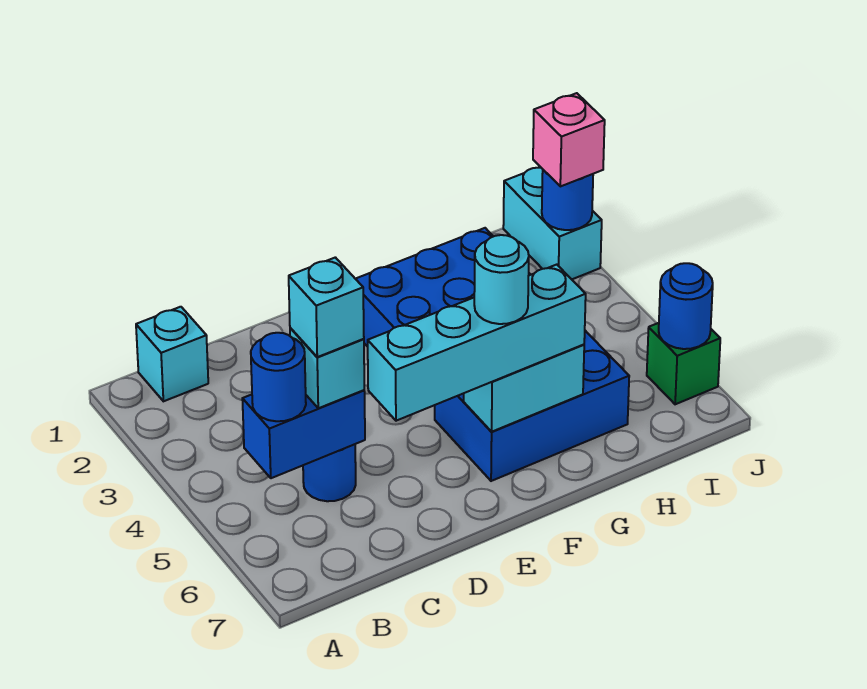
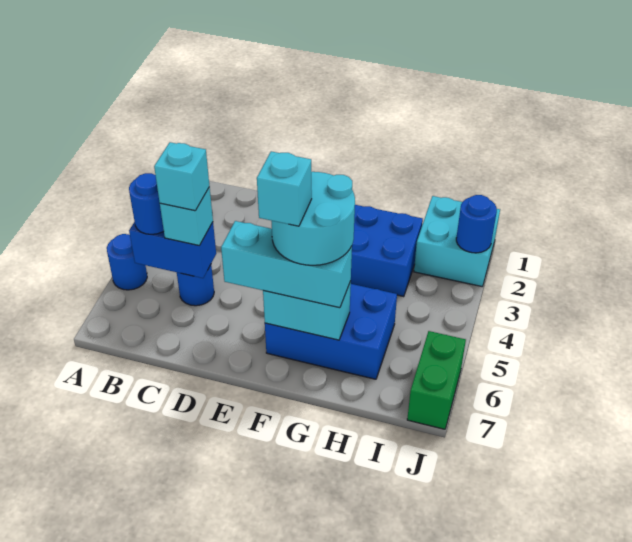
cyan brick B1 level 1 -> cyan brick F6 level 5
cyan brick D6:G6 level 3 -> cyan brick E6:G6 level 3
cyan round brick F6 level 4 -> cyan round brick F5:G6 level 4
cyan brick J1:J2 level 1 -> cyan brick I1:J2 level 1
pink brick J2 level 3 -> none
green brick J6 level 1 -> green brick J6:J7 level 1
blue round brick J6 level 2 -> blue round brick A5 level 1

